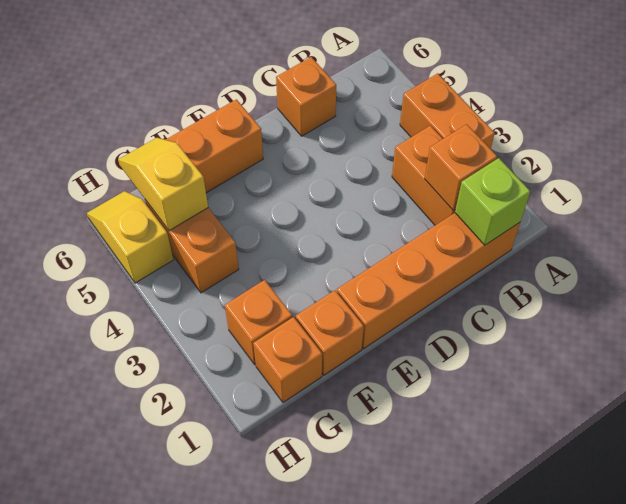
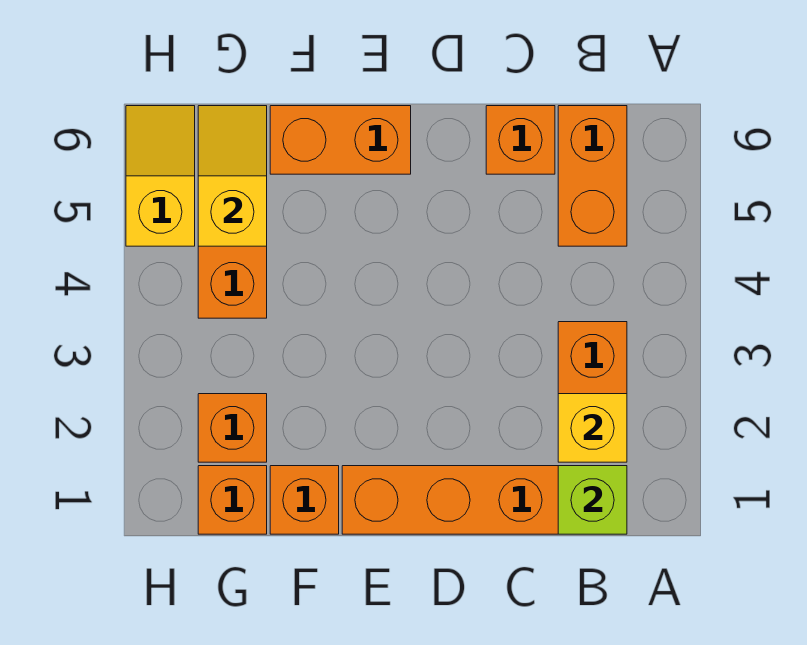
orange brick A3:A4 level 1 -> orange brick B5:B6 level 1
orange brick B2 level 2 -> yellow brick B2 level 2

